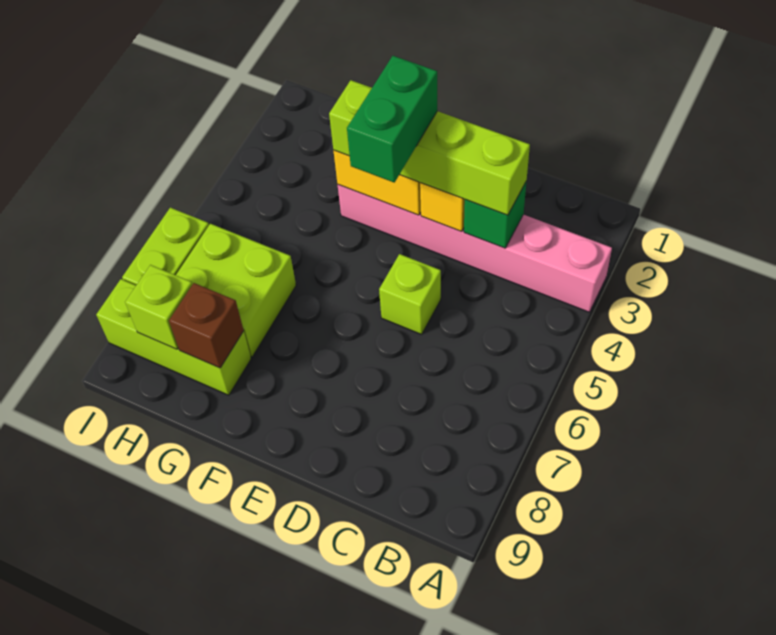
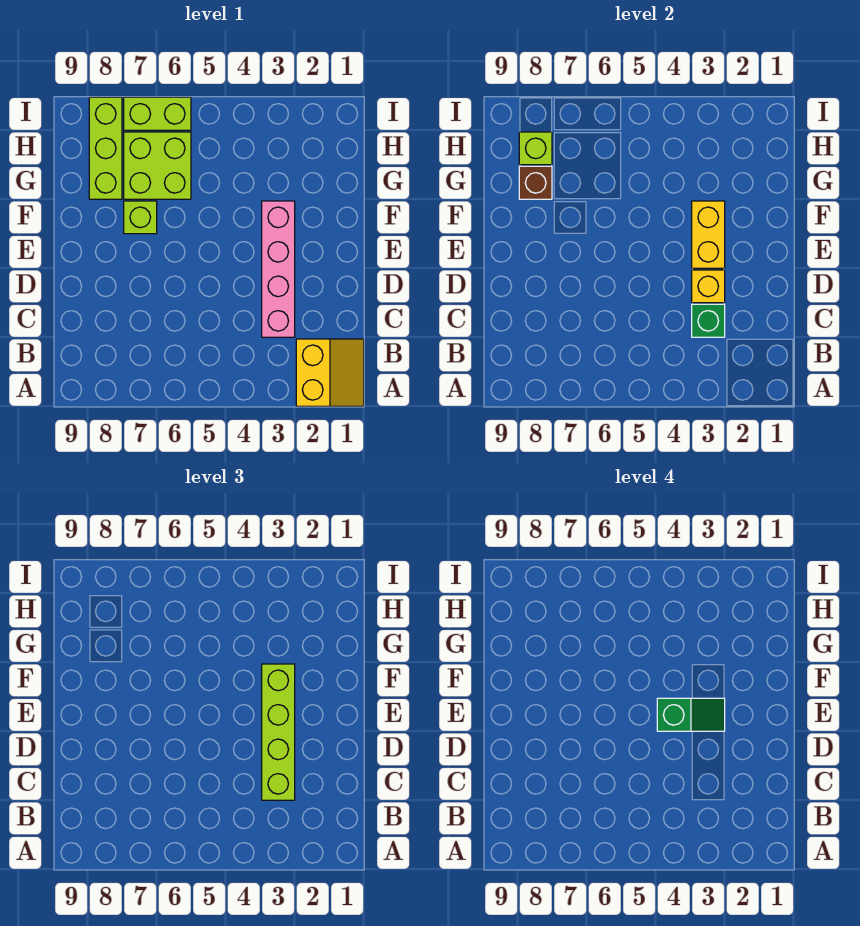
none -> yellow slope A1:B2 level 1 top 2
pink brick A3:F3 level 1 -> pink brick C3:F3 level 1
lime brick D5 level 1 -> lime brick F7 level 1
green brick E3:E4 level 4 -> green slope E3:E4 level 4 top 4

